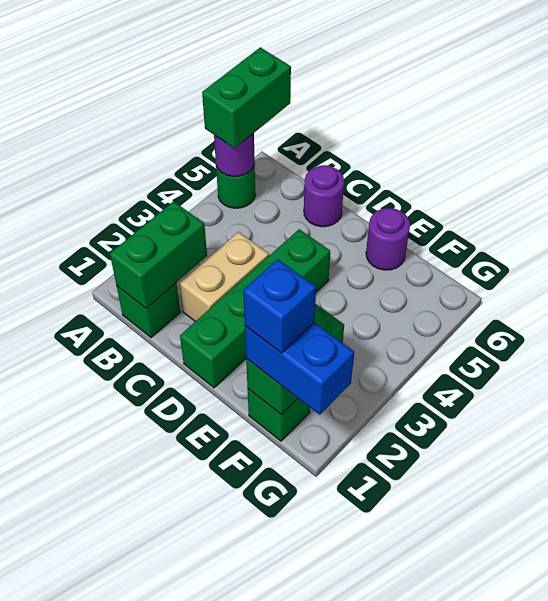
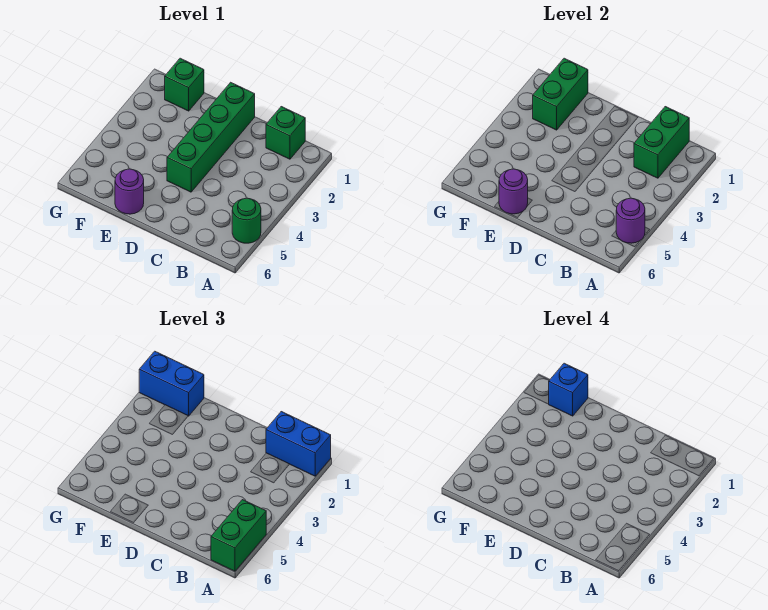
none -> blue brick A1:B1 level 3
tan brick C2:C3 level 1 -> none
purple round brick C6 level 1 -> purple round brick E6 level 2

